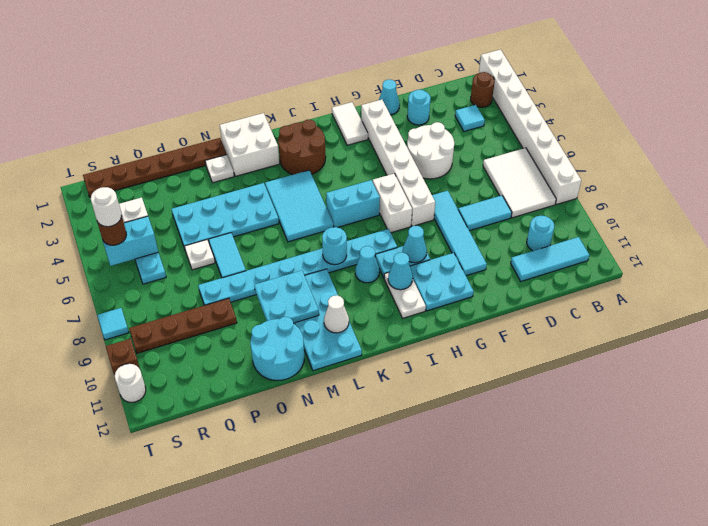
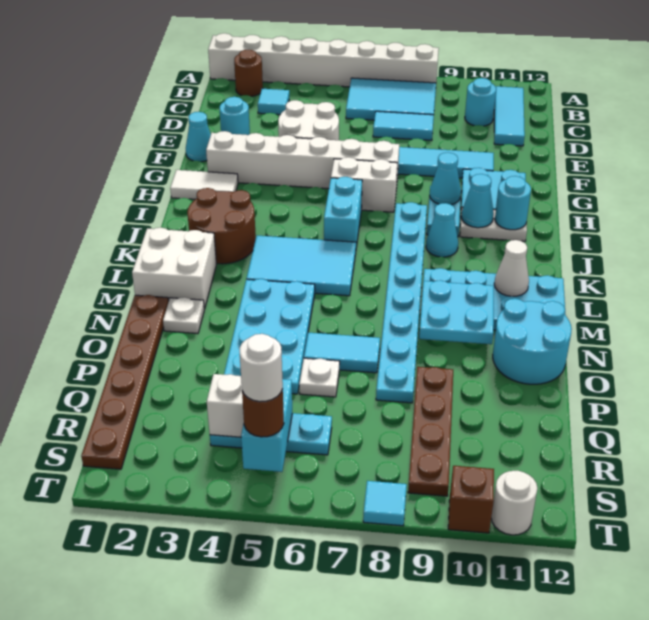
white tile B6:C8 level 1 -> cyan tile B6:C8 level 1
cyan tile D8:E8 level 1 -> cyan tile D7:D8 level 1
cyan round brick K8 level 2 -> cyan round brick I11 level 2

